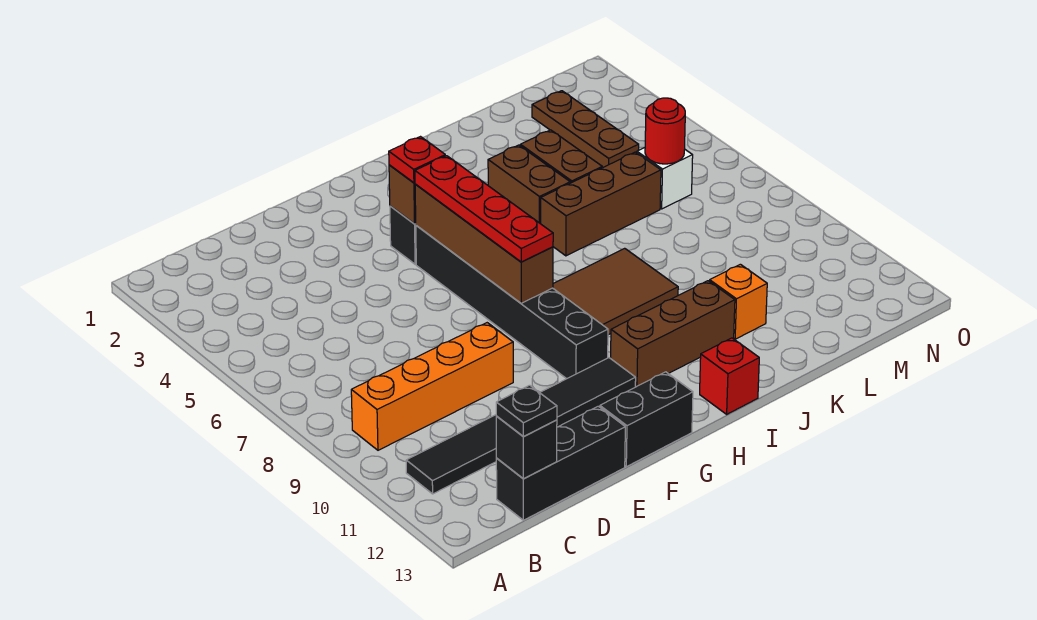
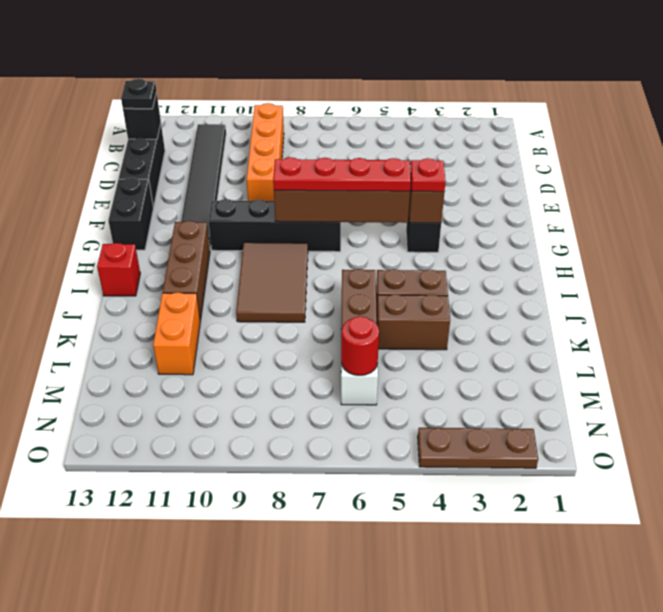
black brick G5:G10 level 1 -> black brick G7:G10 level 1
orange brick K11 level 1 -> orange brick K11:L11 level 1
brown plate M2:M4 level 1 -> brown plate O2:O4 level 1

